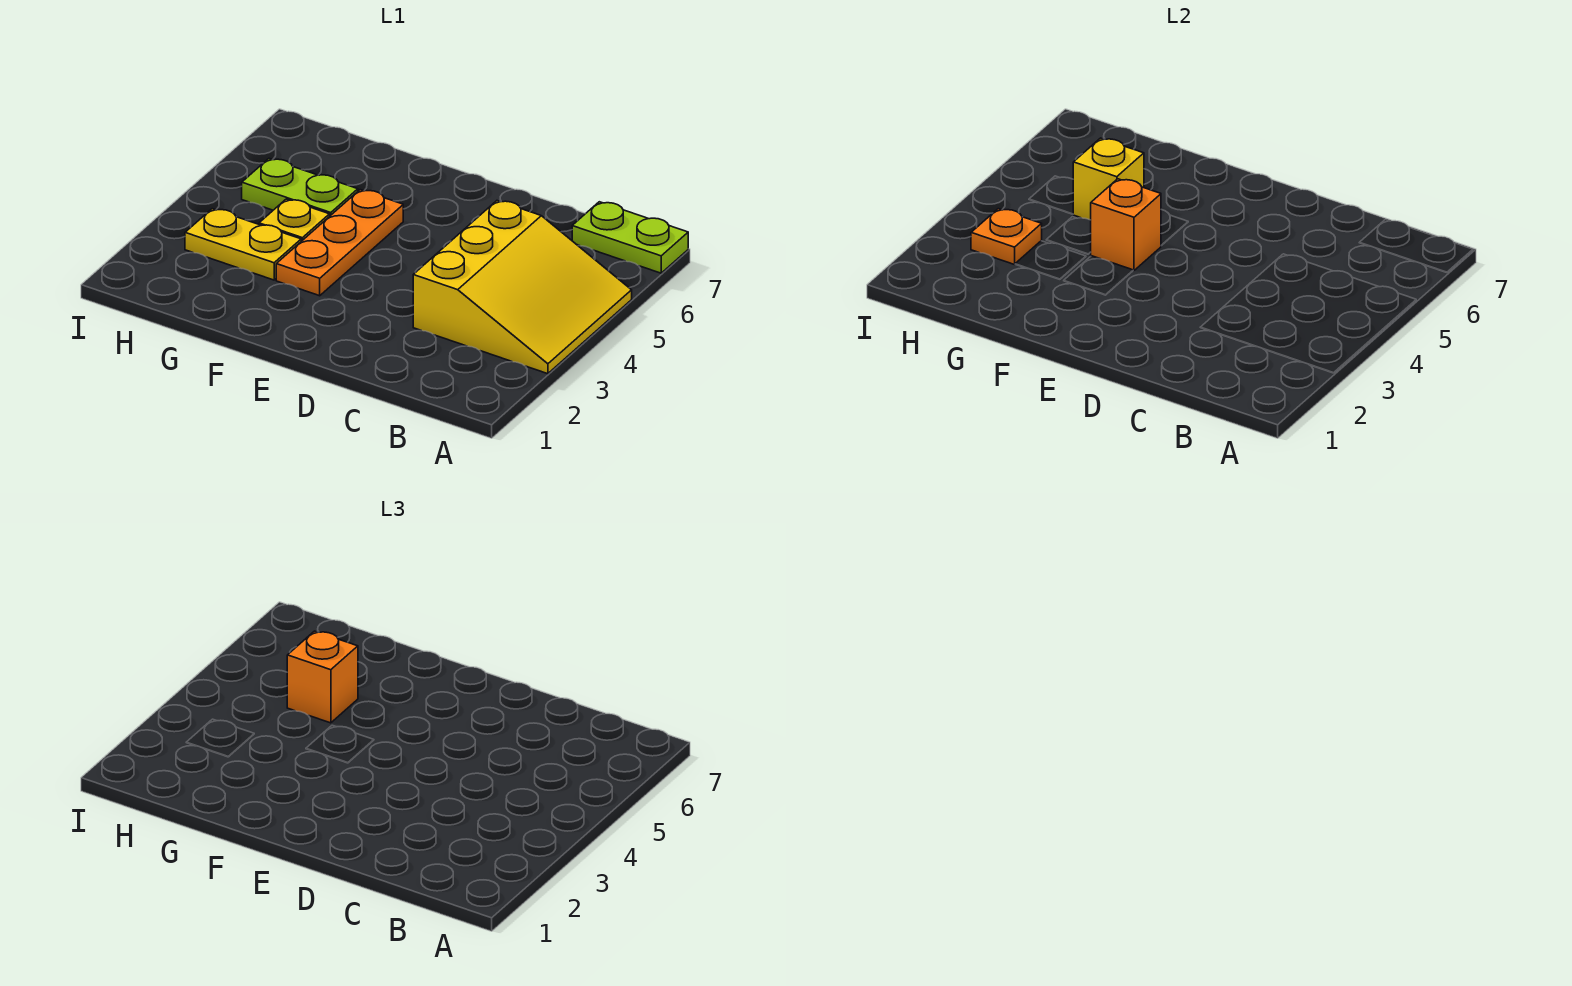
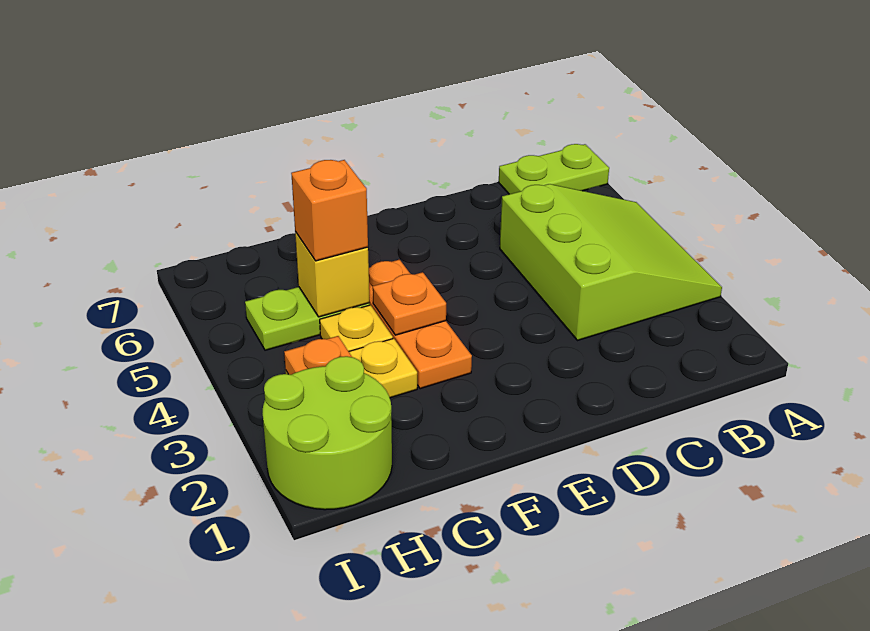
yellow slope A3:C5 level 1 top C -> lime slope A3:C5 level 1 top C
orange brick F4 level 2 -> orange plate F4 level 2
none -> lime round brick H1:I2 level 1

